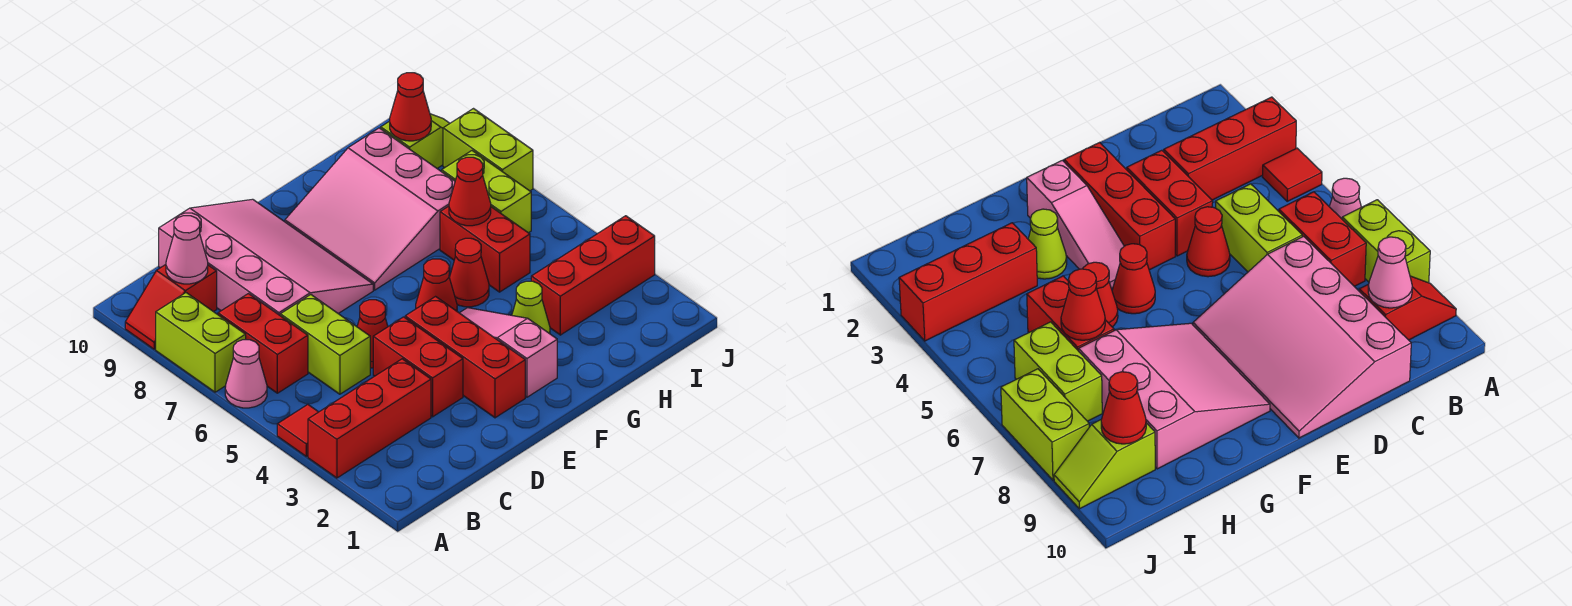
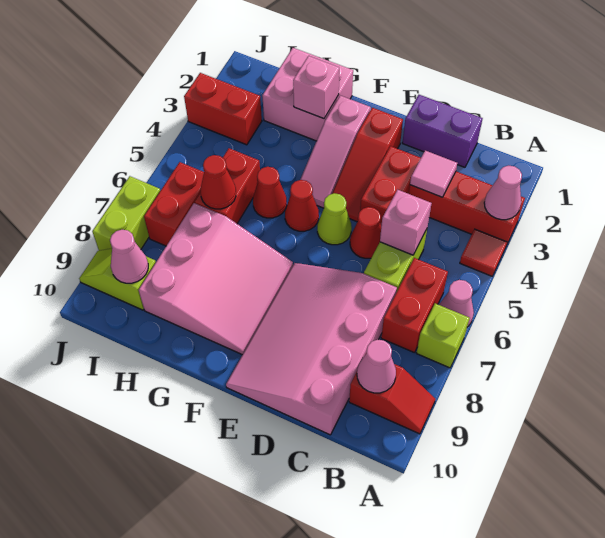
none -> pink cone A3 level 2
lime brick A7:A8 level 1 -> lime brick A7 level 1
none -> purple brick C1:D1 level 1
none -> pink tile C3 level 2
none -> pink brick C5 level 2
red brick E2:E4 level 1 -> red slope E2:E4 level 1 top 2
none -> pink brick G1:H2 level 1
none -> pink brick G2 level 2
lime cone G3 level 1 -> lime cone E5 level 1
red brick H3:J3 level 1 -> red brick I3:J3 level 1
lime brick I6:I7 level 1 -> red brick I6:I7 level 1
red cone I9 level 2 -> pink cone I9 level 2

